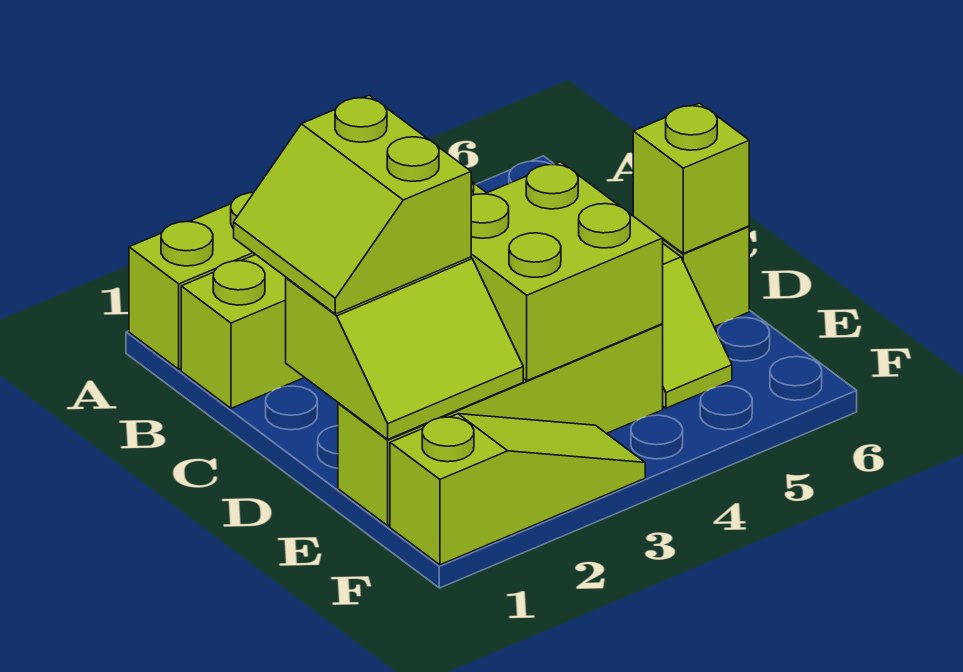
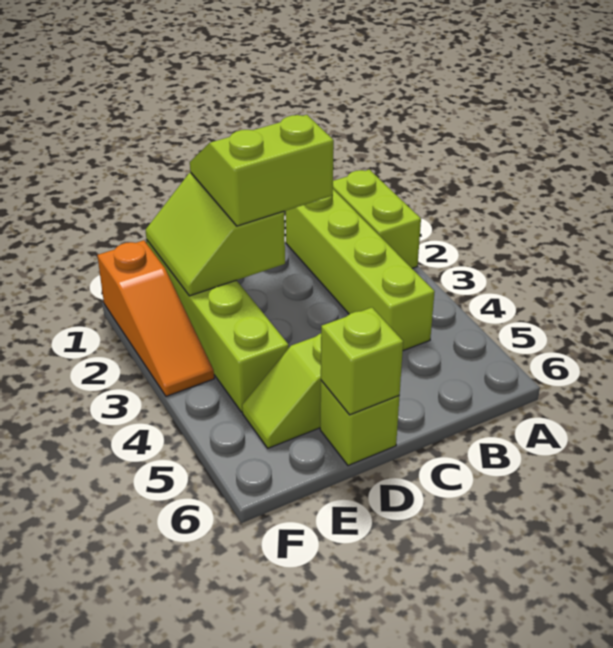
lime brick D3:E4 level 2 -> none
lime slope F1:F3 level 1 top 1 -> orange slope F1:F3 level 1 top 1

